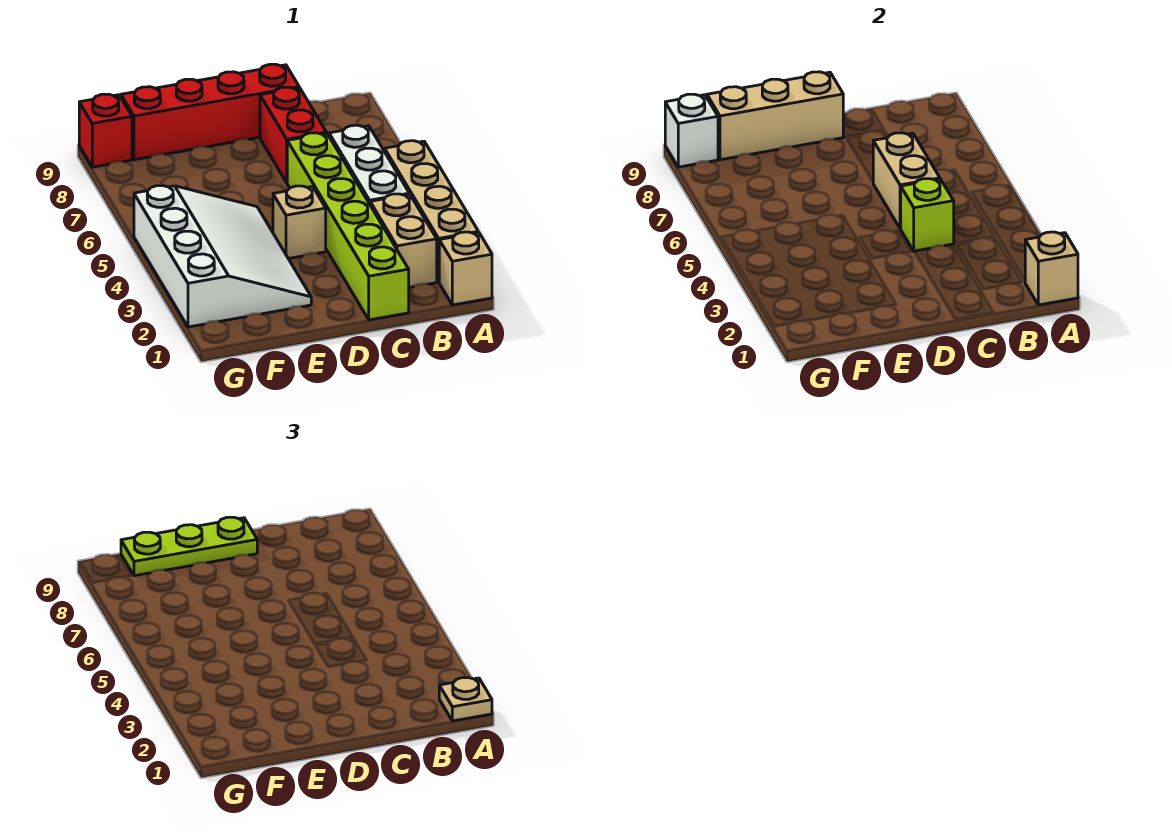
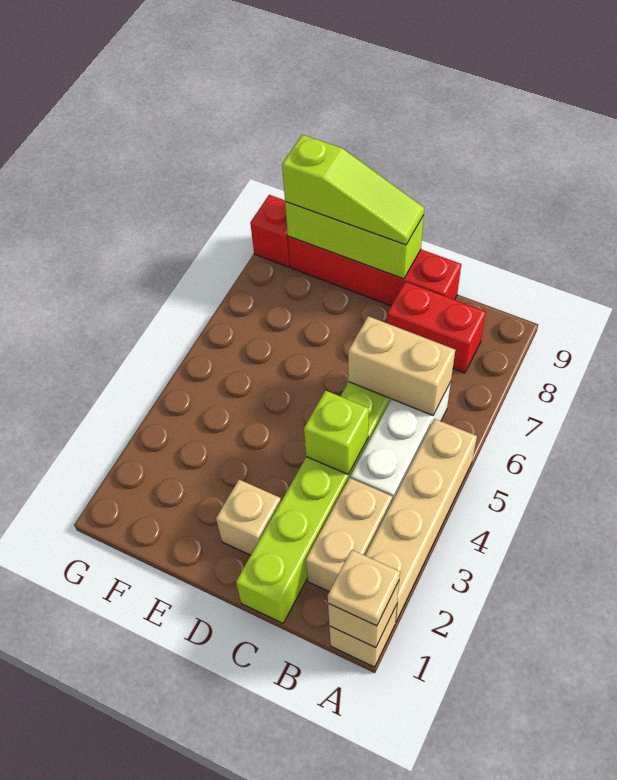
tan brick C5:C6 level 2 -> tan brick B6:C6 level 2
red brick C7:C8 level 1 -> red brick B8:C8 level 1
tan brick D4 level 1 -> tan brick D2 level 1
tan brick D9:F9 level 2 -> lime brick D9:F9 level 2
lime plate D9:F9 level 3 -> lime slope D9:F9 level 3 top F
white slope E2:G5 level 1 top G -> none
white brick G9 level 2 -> none

